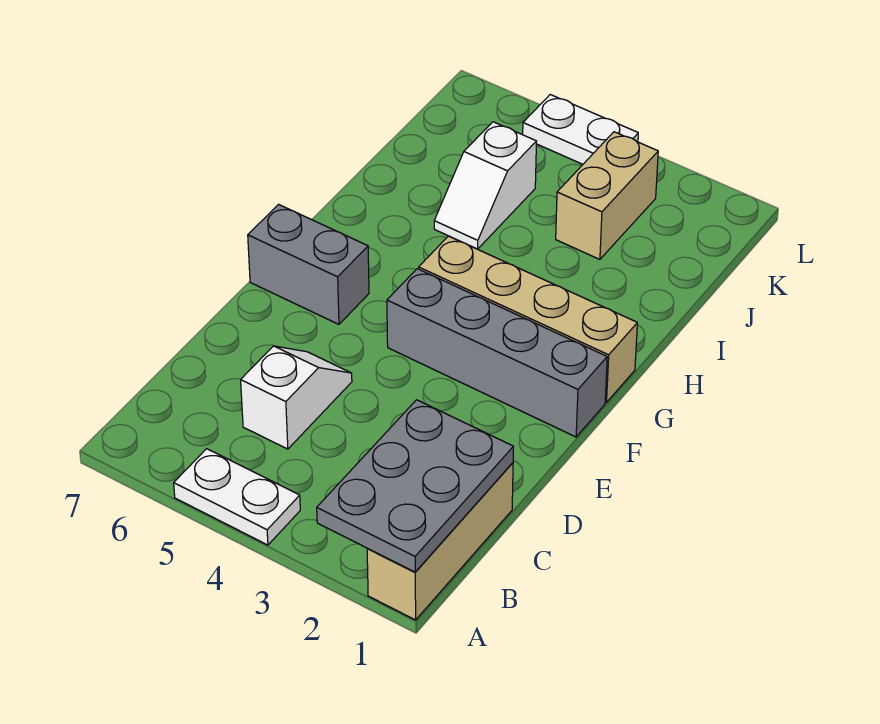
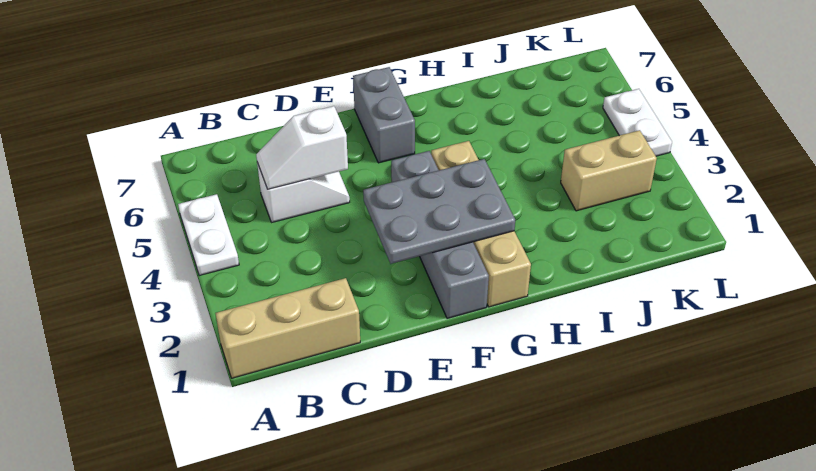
grey plate A1:C2 level 2 -> grey plate E2:G3 level 2
white slope I5:J5 level 1 top J -> white slope C5:D5 level 2 top D

